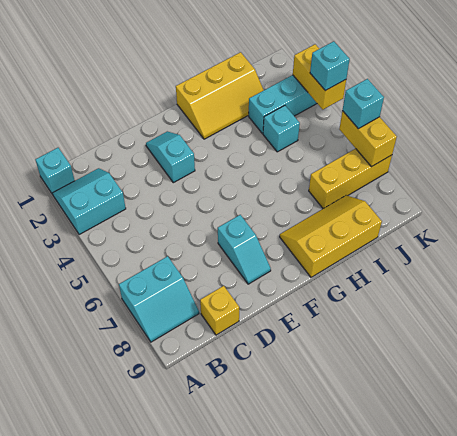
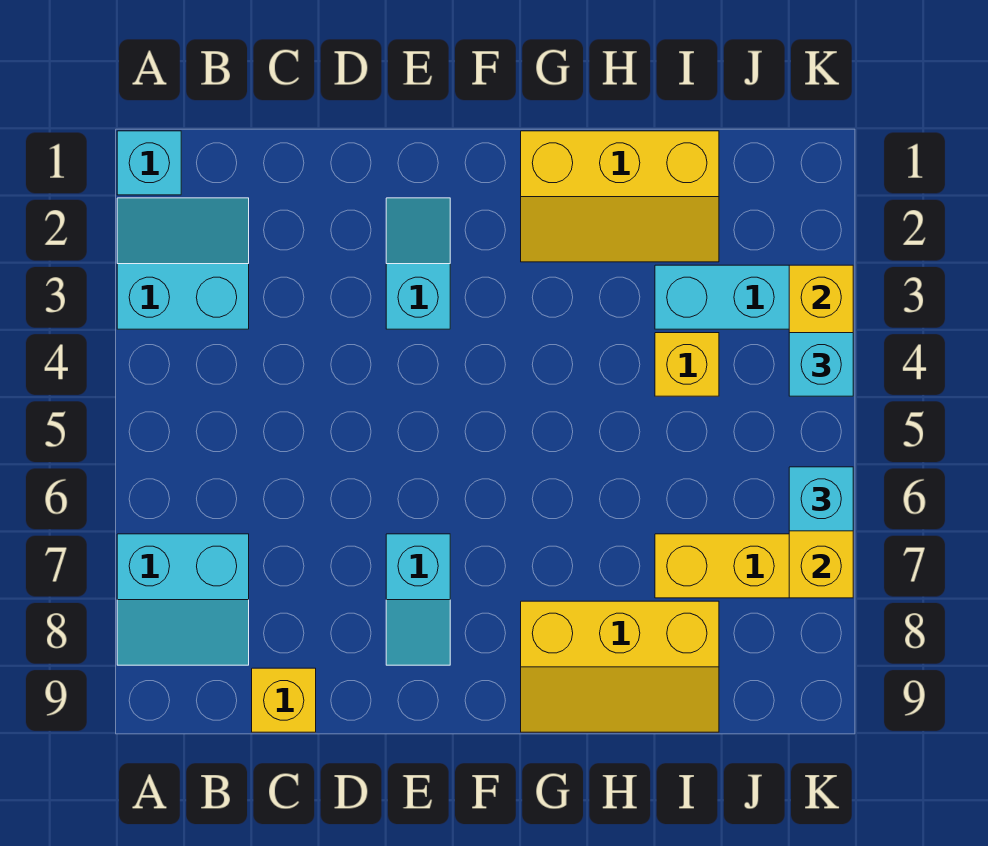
yellow slope G8:I9 level 1 top 9 -> yellow slope G8:I9 level 1 top 8
cyan brick I4 level 1 -> yellow brick I4 level 1

